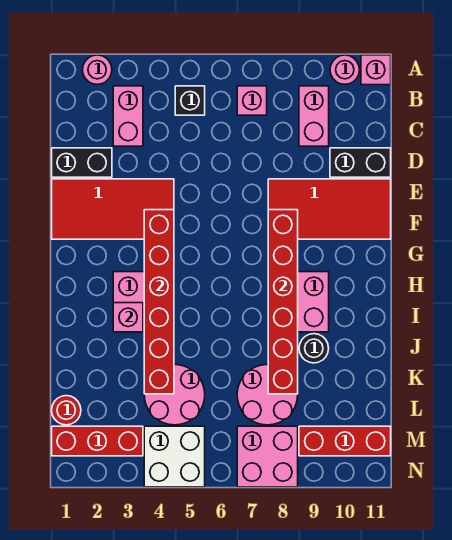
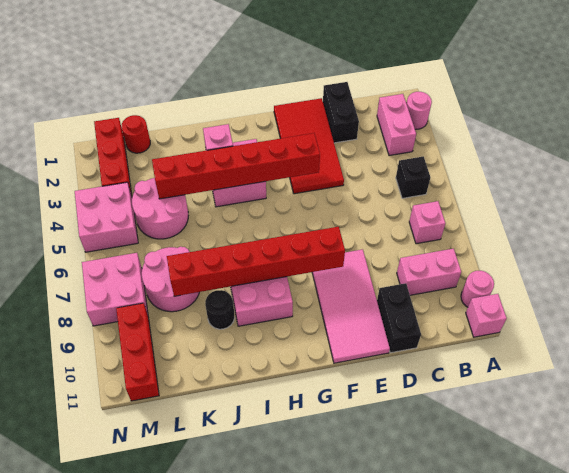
pink brick B3:C3 level 1 -> pink brick B2:B3 level 1
red tile E8:F11 level 1 -> pink tile E8:F11 level 1
white brick M4:N5 level 1 -> pink brick M4:N5 level 1

